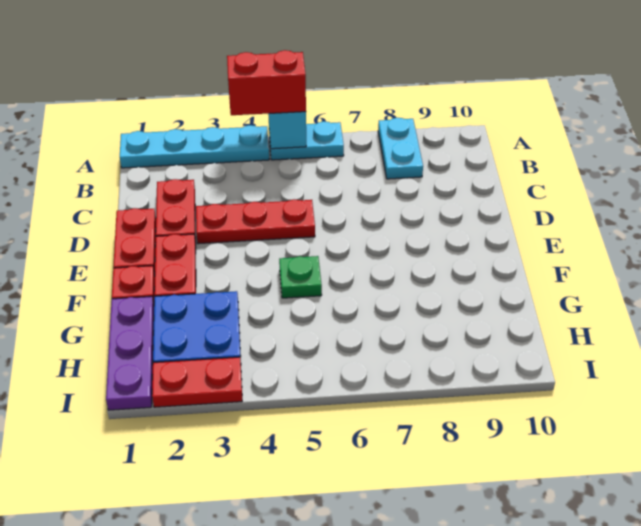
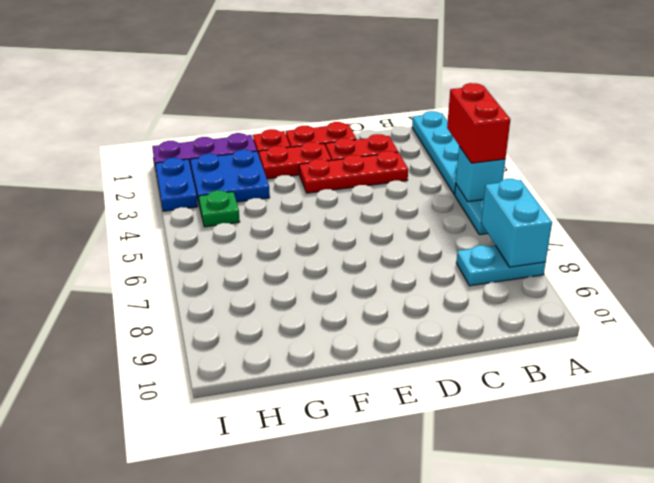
none -> cyan brick A7:A8 level 2
red plate D3:D5 level 1 -> red plate C3:E3 level 1
green plate F5 level 1 -> green plate H4 level 1
red plate I2:I3 level 1 -> blue plate I2:I3 level 1

